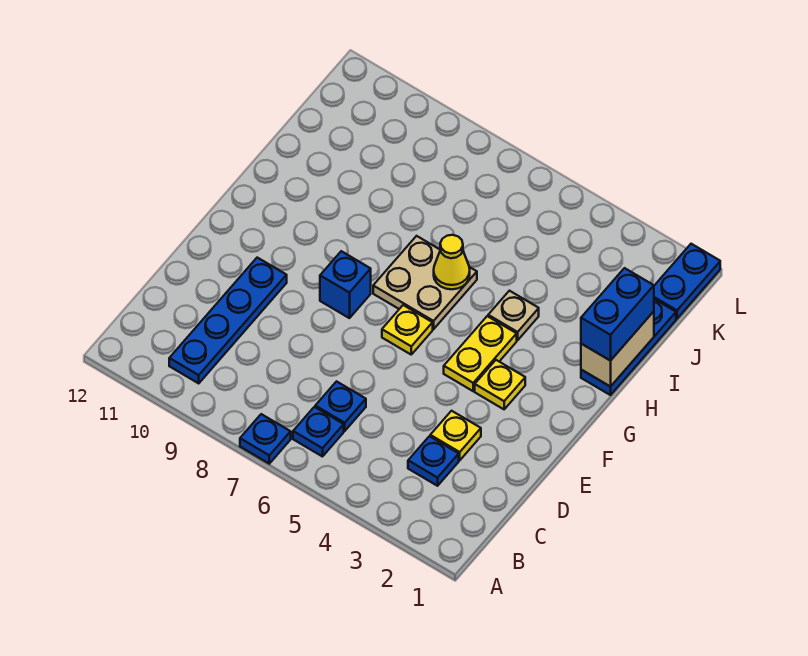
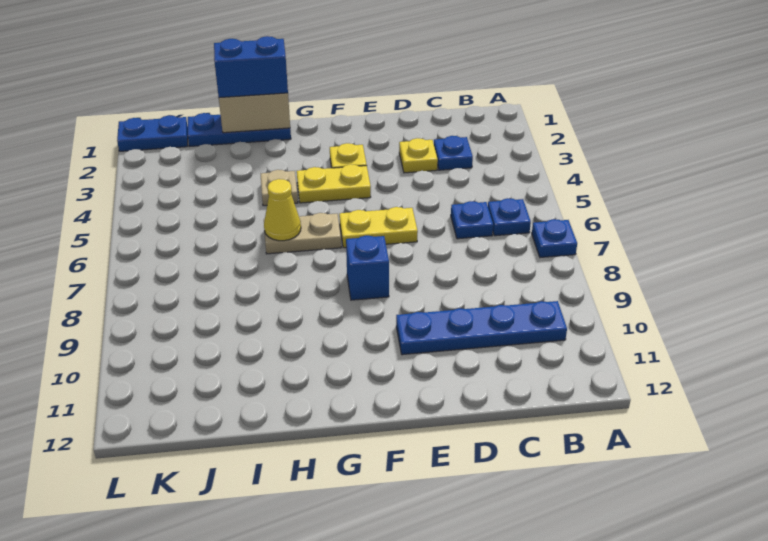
yellow plate F6 level 1 -> yellow plate E6:F6 level 1
tan plate G6:H7 level 1 -> tan plate G6:H6 level 1

